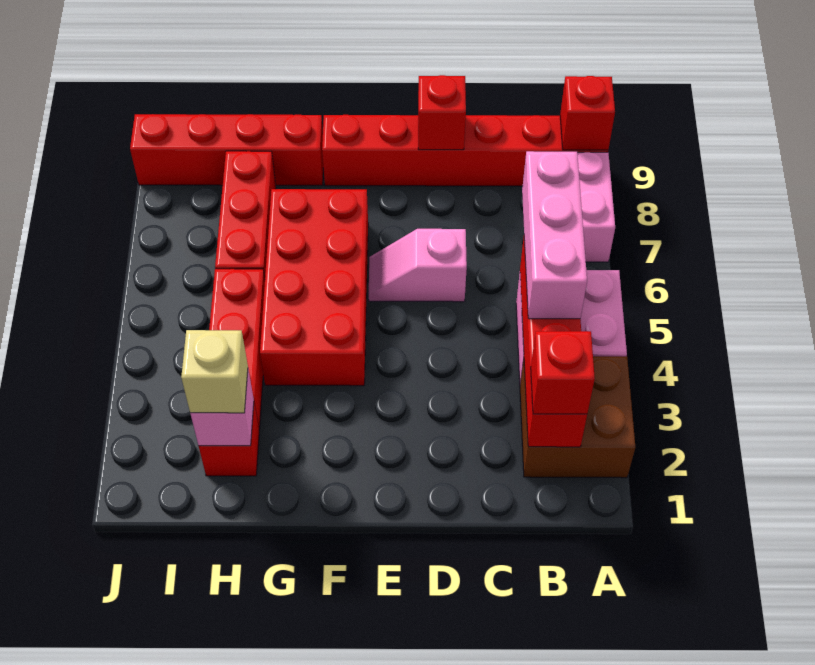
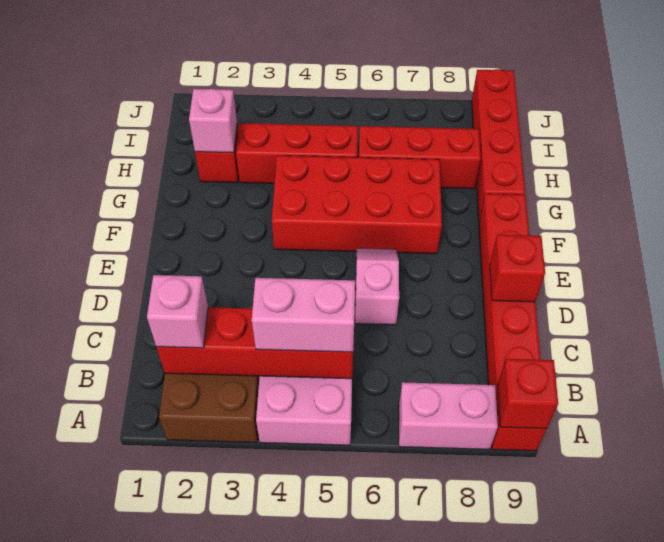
red brick B2 level 3 -> pink brick B2 level 3
pink brick B4:B6 level 3 -> pink brick B4:B5 level 3
tan brick H2 level 3 -> none

